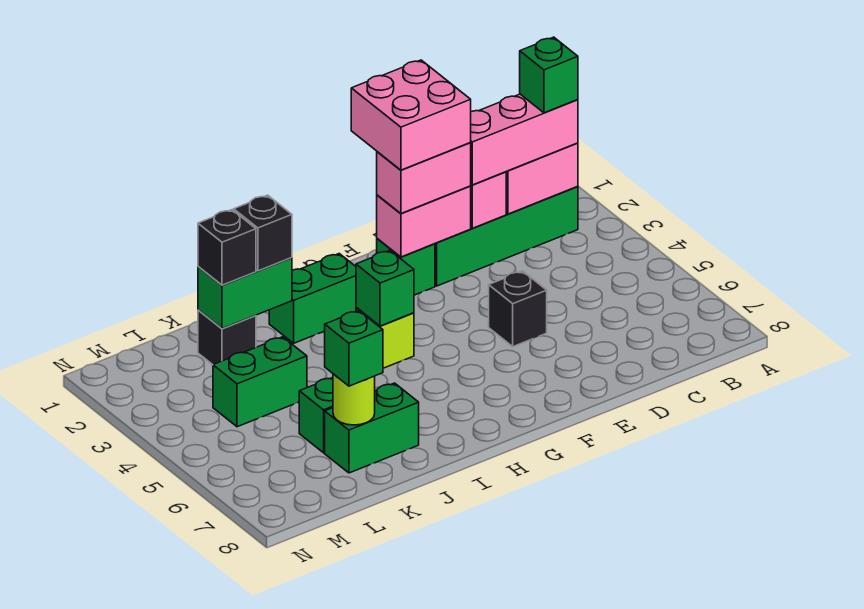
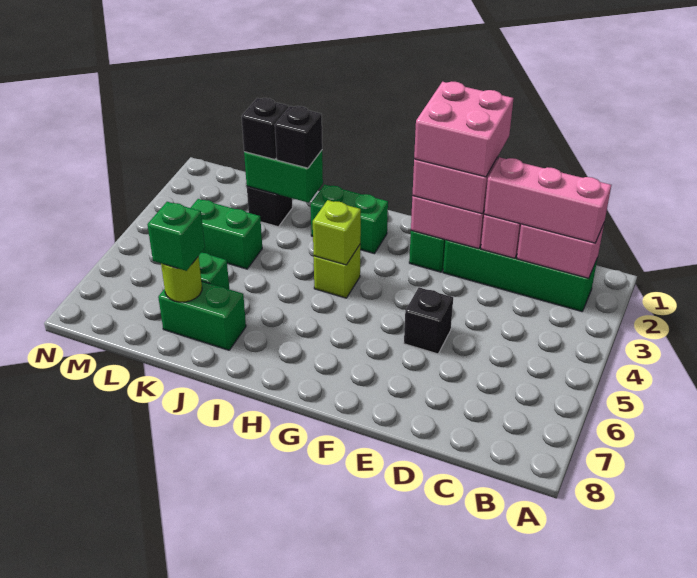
green brick B2 level 4 -> none
green brick H4 level 2 -> lime brick H4 level 2

